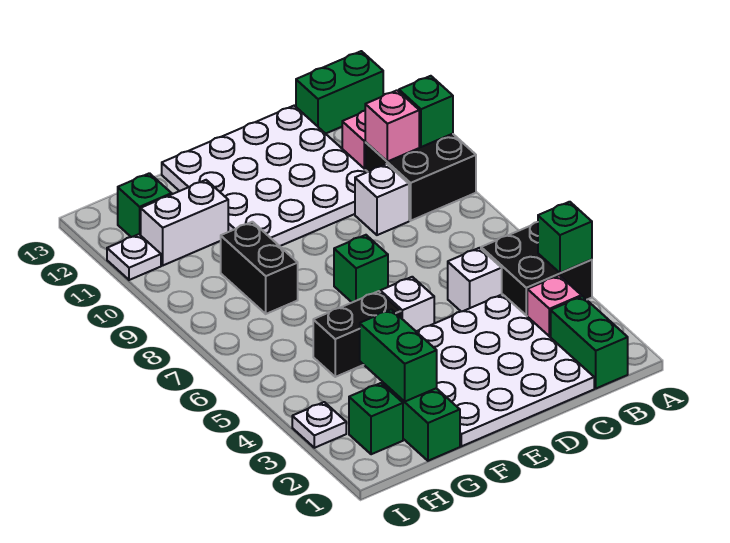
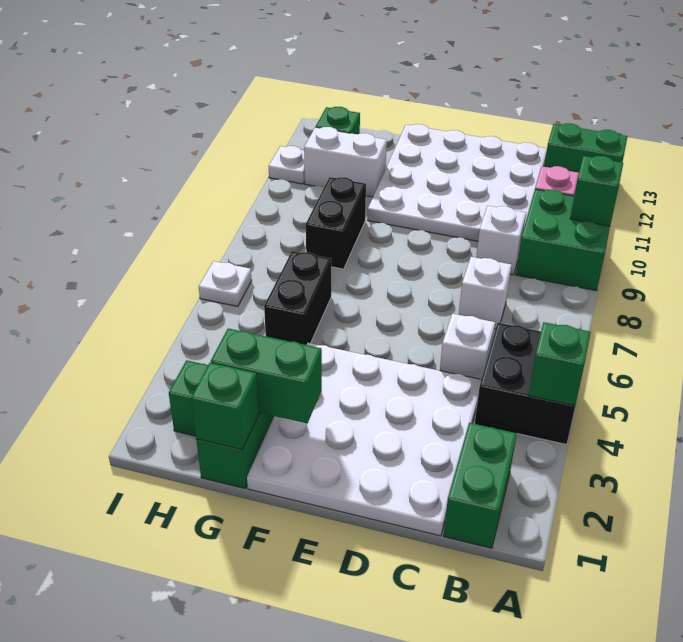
black brick A9:B10 level 1 -> green brick A9:B10 level 1
pink brick B3 level 1 -> none
pink brick B10 level 2 -> none
white brick E5 level 1 -> white brick C7 level 1
green brick E7 level 1 -> green brick G1 level 2
black brick F5:G5 level 1 -> black brick G5:G6 level 1
green brick G2:G3 level 2 -> green brick F2:G2 level 2
white plate I3 level 1 -> white plate I6 level 1

